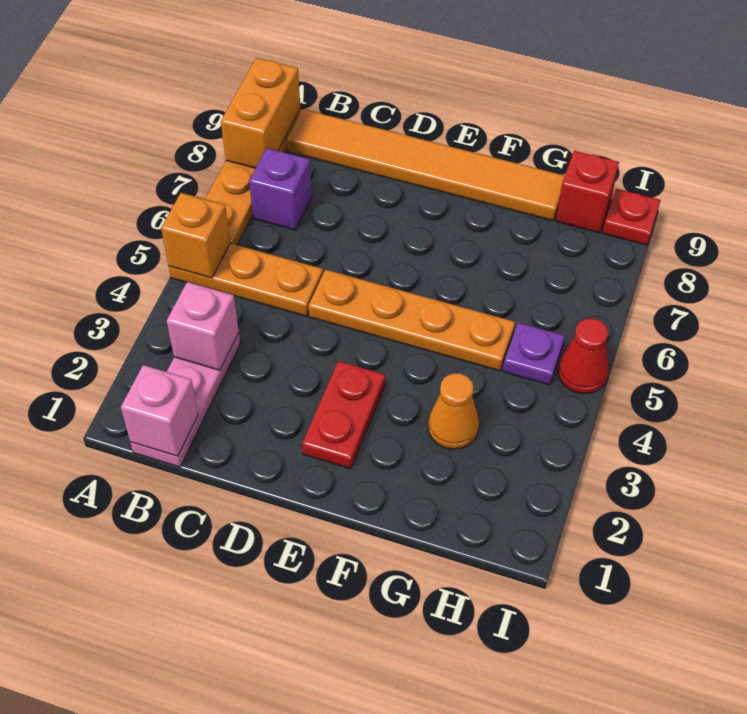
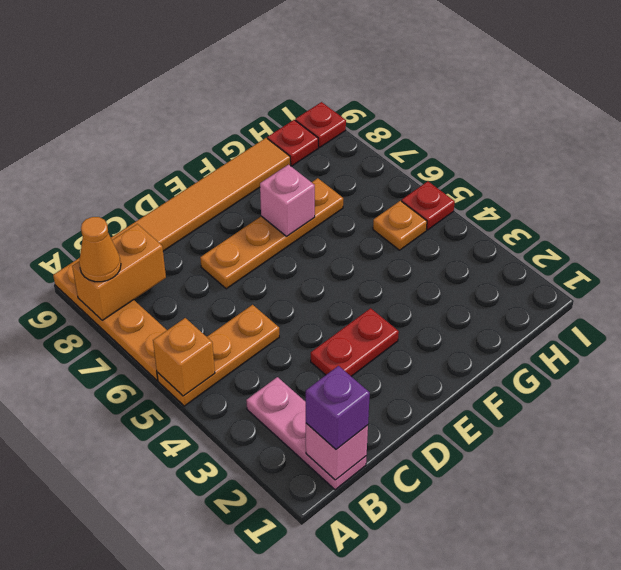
orange brick A8:A9 level 2 -> orange brick A8:B8 level 2
pink brick B3 level 2 -> pink brick F7 level 2
purple brick B7 level 1 -> purple brick B1 level 3
orange plate D5:G5 level 1 -> orange plate D7:G7 level 1
red plate E2:E3 level 1 -> red plate D3:E3 level 1
orange cone G3 level 1 -> orange cone A8 level 3
purple plate H5 level 1 -> orange plate H5 level 1
red brick H9 level 1 -> red plate H9 level 1
red cone I5 level 1 -> red plate I5 level 1

